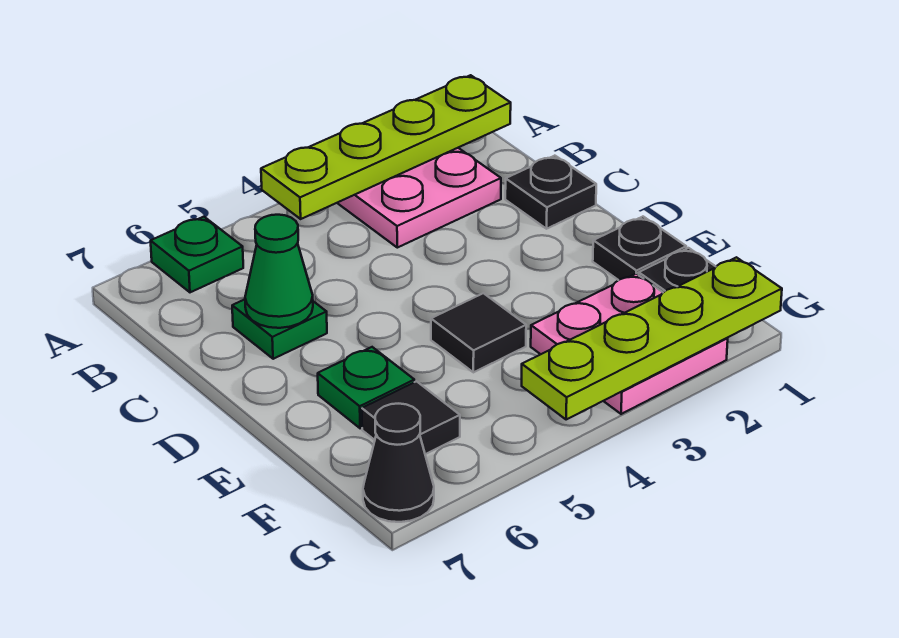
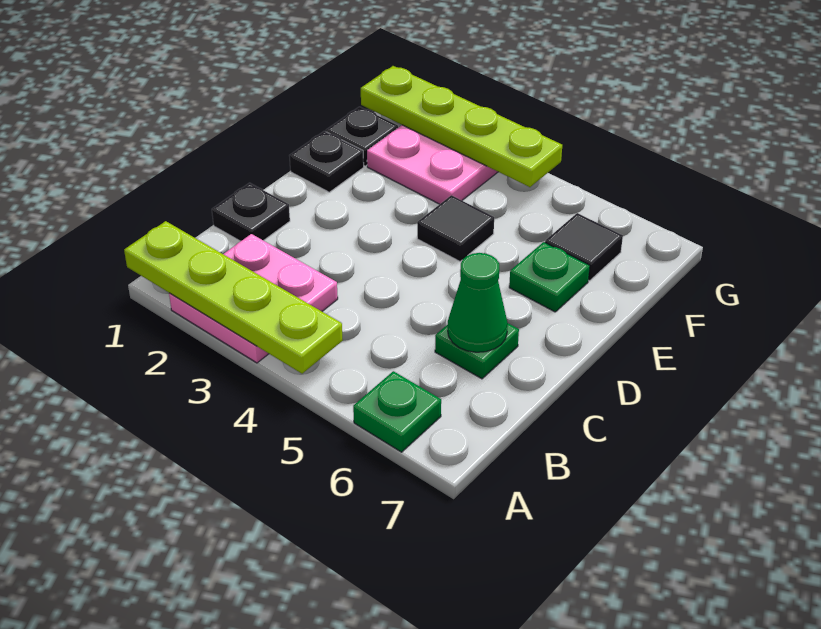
black cone G7 level 1 -> none

